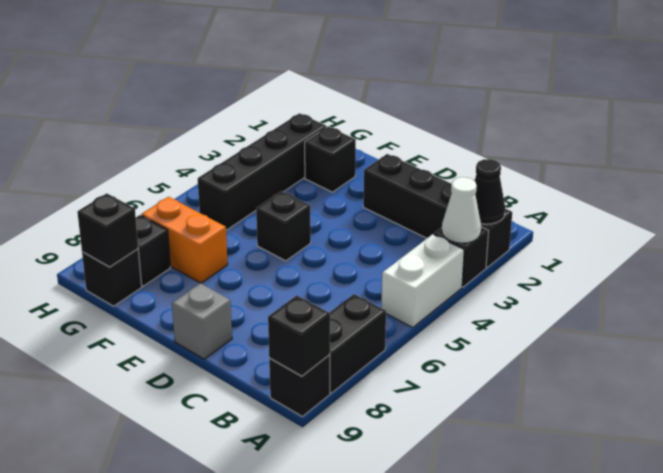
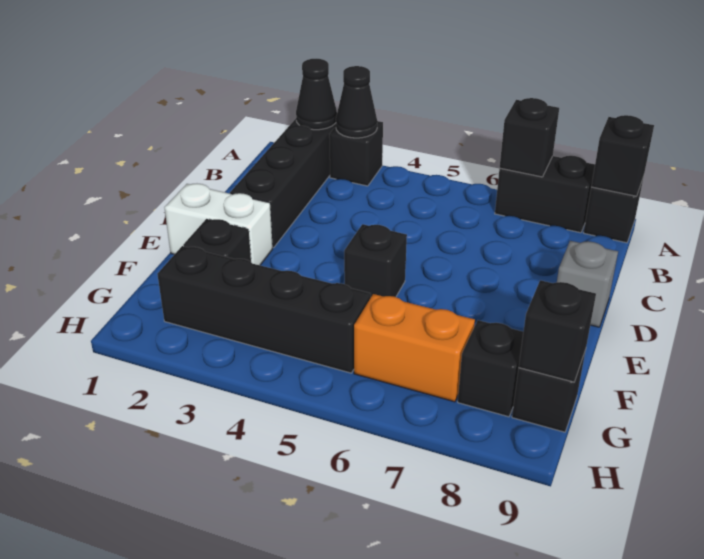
white cone A3 level 2 -> black cone A3 level 2
white brick A4:A5 level 1 -> white brick E1:E2 level 1
none -> black brick A7 level 2
orange brick F7:G7 level 1 -> orange brick G6:G7 level 1

